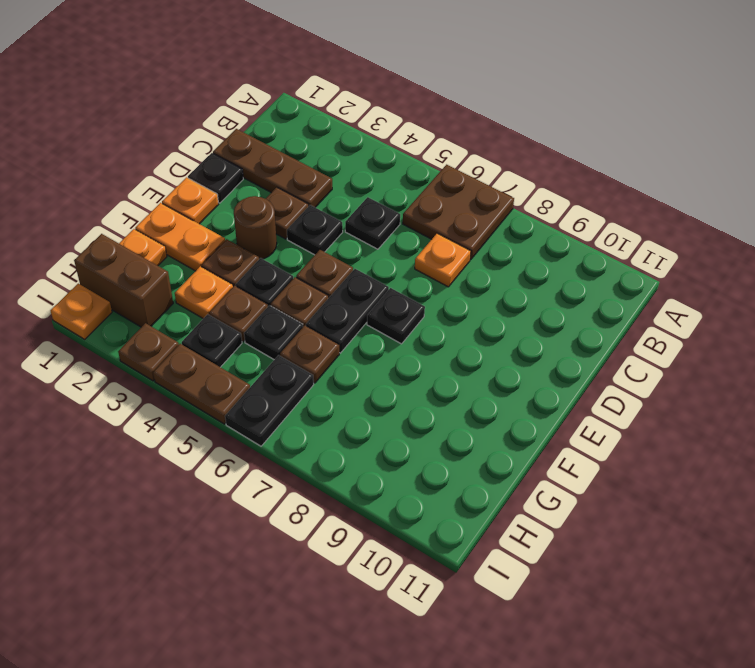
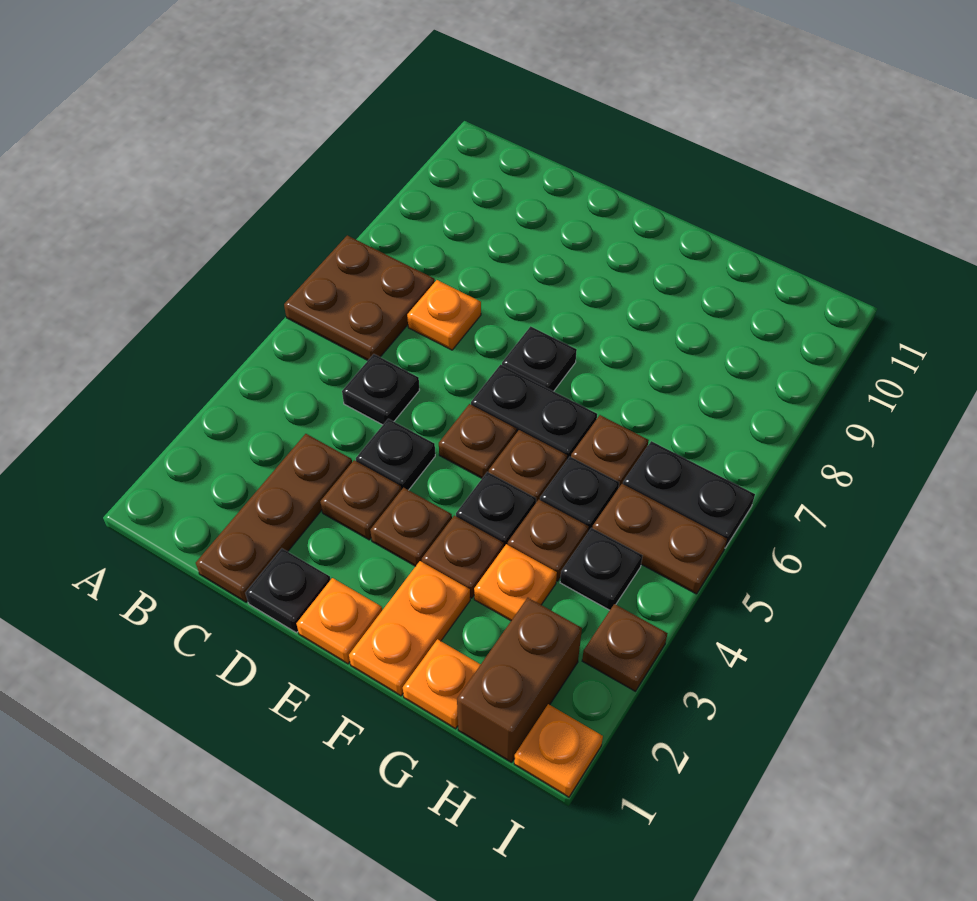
brown round brick E3 level 1 -> brown plate E3 level 1
brown plate I4:I5 level 1 -> brown plate H5:I5 level 1

